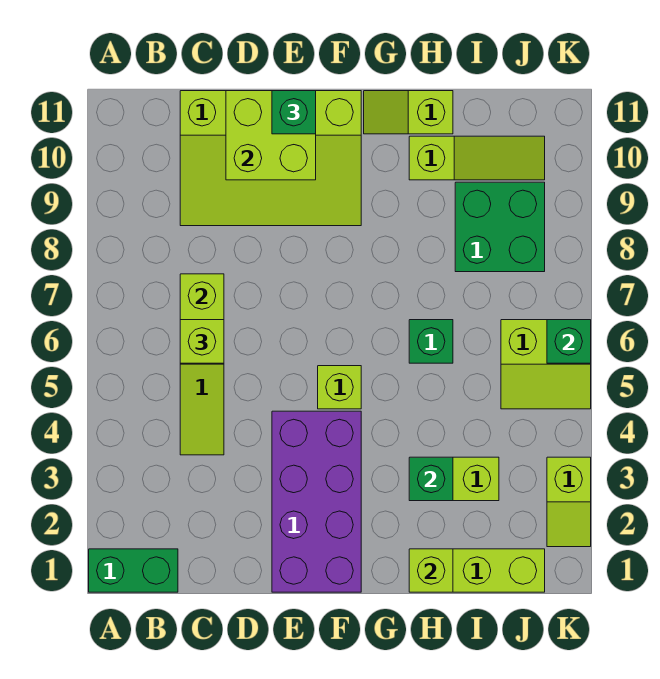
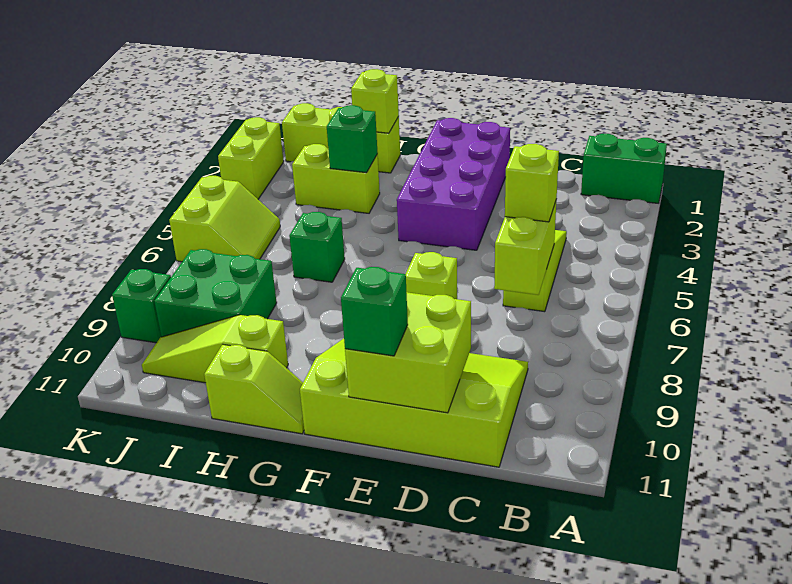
lime brick F5 level 1 -> lime brick E7 level 1
lime slope J5:K6 level 1 top 6 -> lime slope J5:K6 level 1 top K
lime slope K2:K3 level 1 top 3 -> lime brick K2:K3 level 1
green brick K6 level 2 -> green brick K9 level 1

